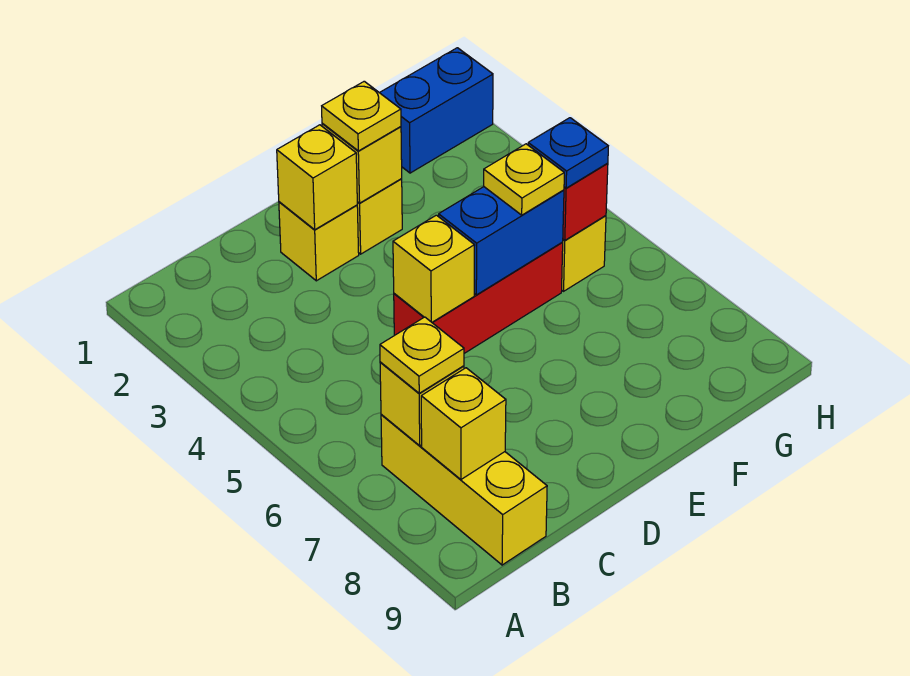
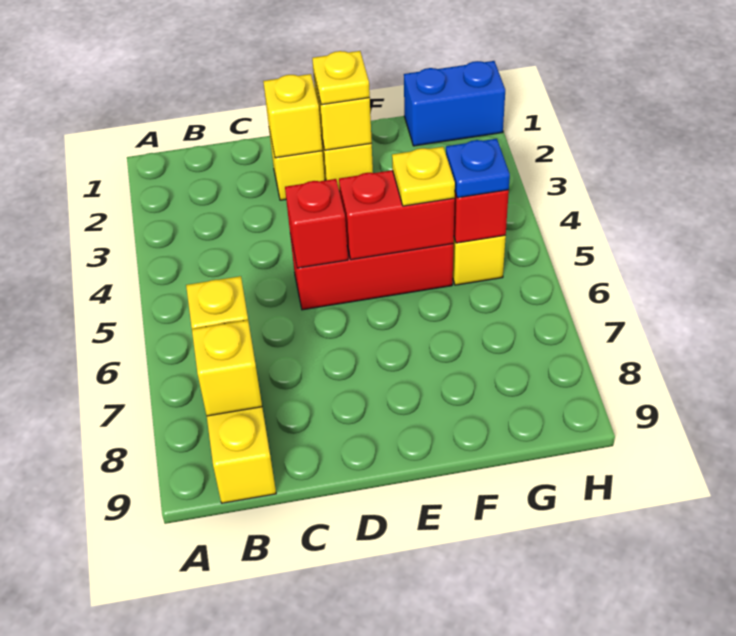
yellow plate B7 level 3 -> none
yellow brick D5 level 2 -> red brick D5 level 2
blue brick E5:F5 level 2 -> red brick E5:F5 level 2

